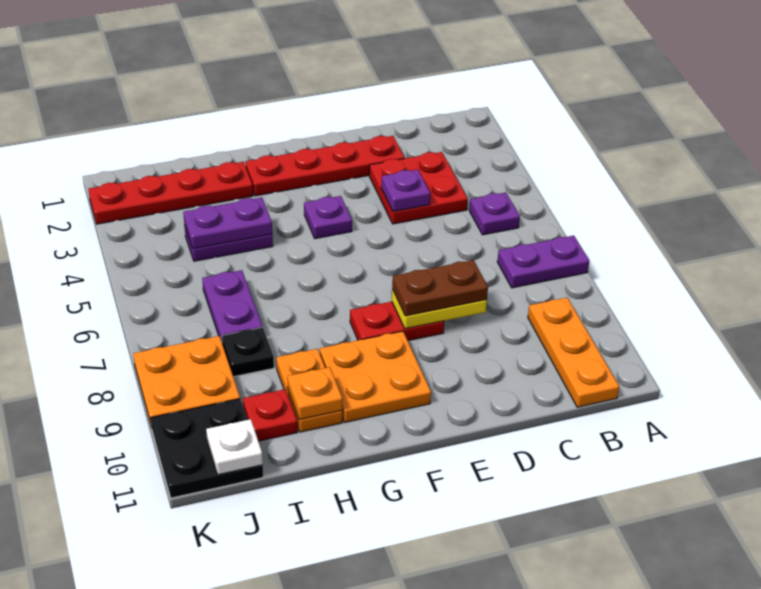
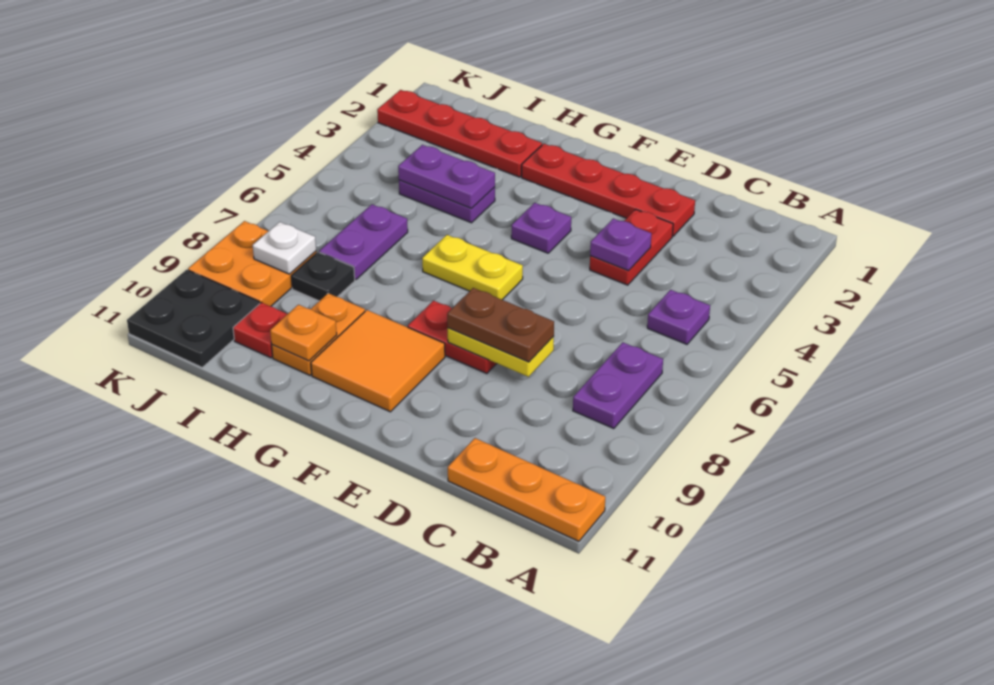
purple plate A7:B7 level 1 -> purple plate B7:B8 level 1
orange plate B9:B11 level 1 -> orange plate A11:C11 level 1
red plate C3:D4 level 1 -> red plate D3:D4 level 1
none -> yellow plate F6:G6 level 1
orange plate F9:G10 level 1 -> orange tile F9:G10 level 1
white plate J11 level 2 -> white plate J8 level 2

